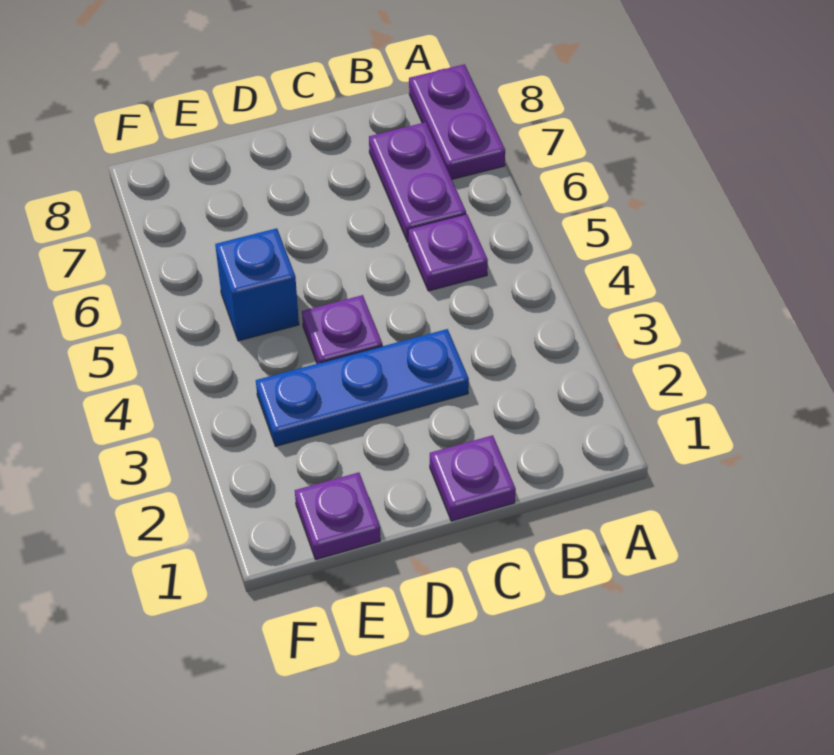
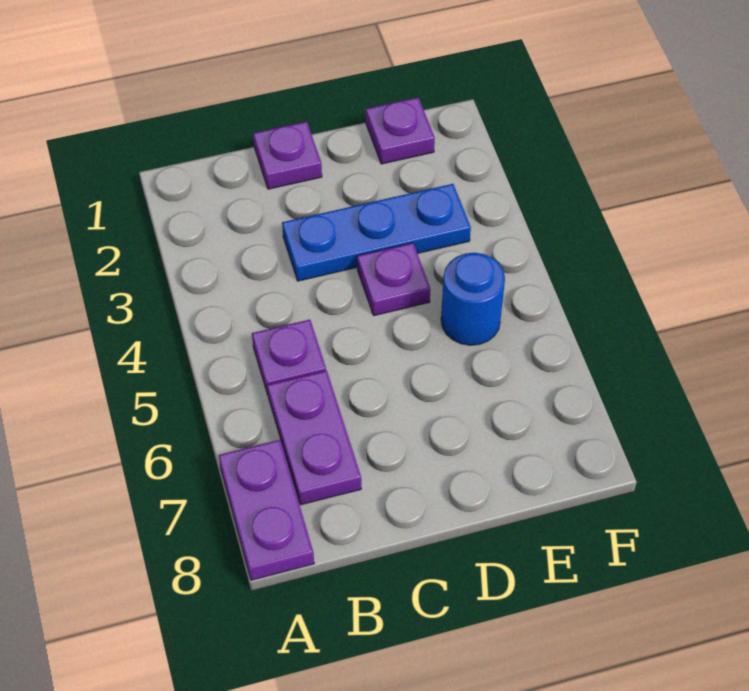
blue brick E5 level 1 -> blue round brick E5 level 1

